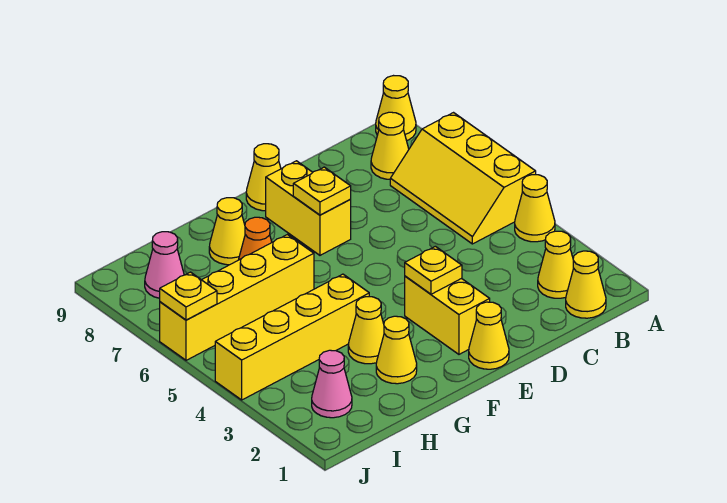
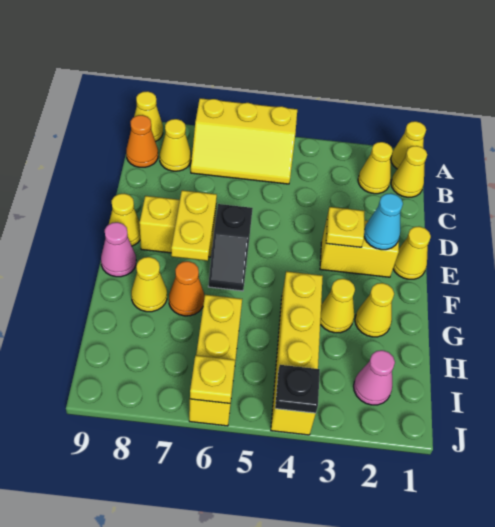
yellow cone A4 level 1 -> yellow cone A1 level 1
none -> orange cone B9 level 1
none -> cyan cone E2 level 2
none -> black slope E6:F6 level 1 top E
yellow plate E7 level 2 -> yellow plate E7:F7 level 2
yellow brick G6:J6 level 1 -> yellow brick H6:J6 level 1
pink cone I8 level 1 -> pink cone F9 level 1
none -> black plate J4 level 2

